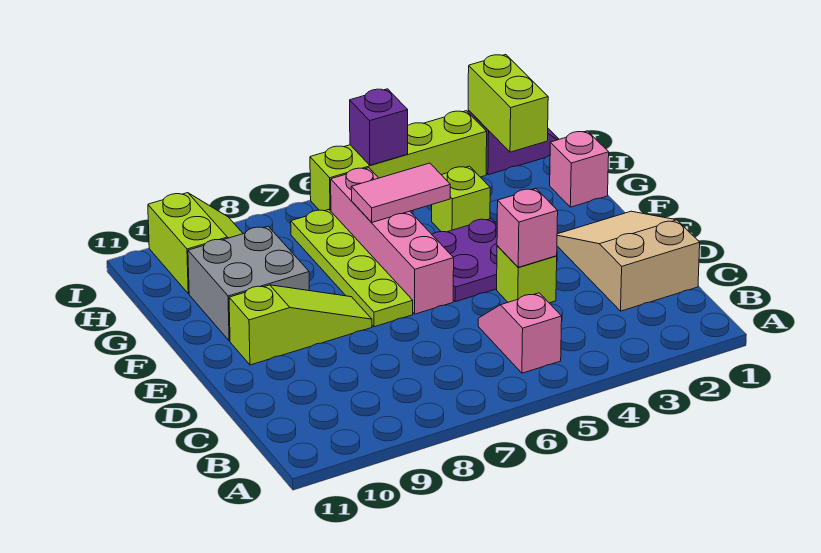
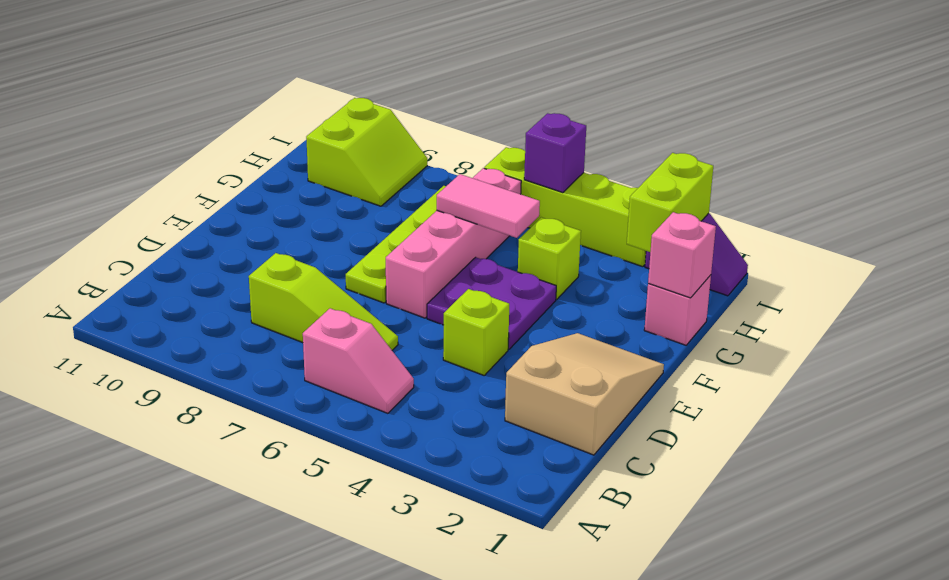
pink slope B5:C5 level 1 top B -> pink slope B5:B6 level 1 top 6
pink brick D4 level 2 -> pink brick G1 level 2
lime slope E8:E10 level 1 top 10 -> lime slope C6:C8 level 1 top 8
grey brick F9:G10 level 1 -> none

